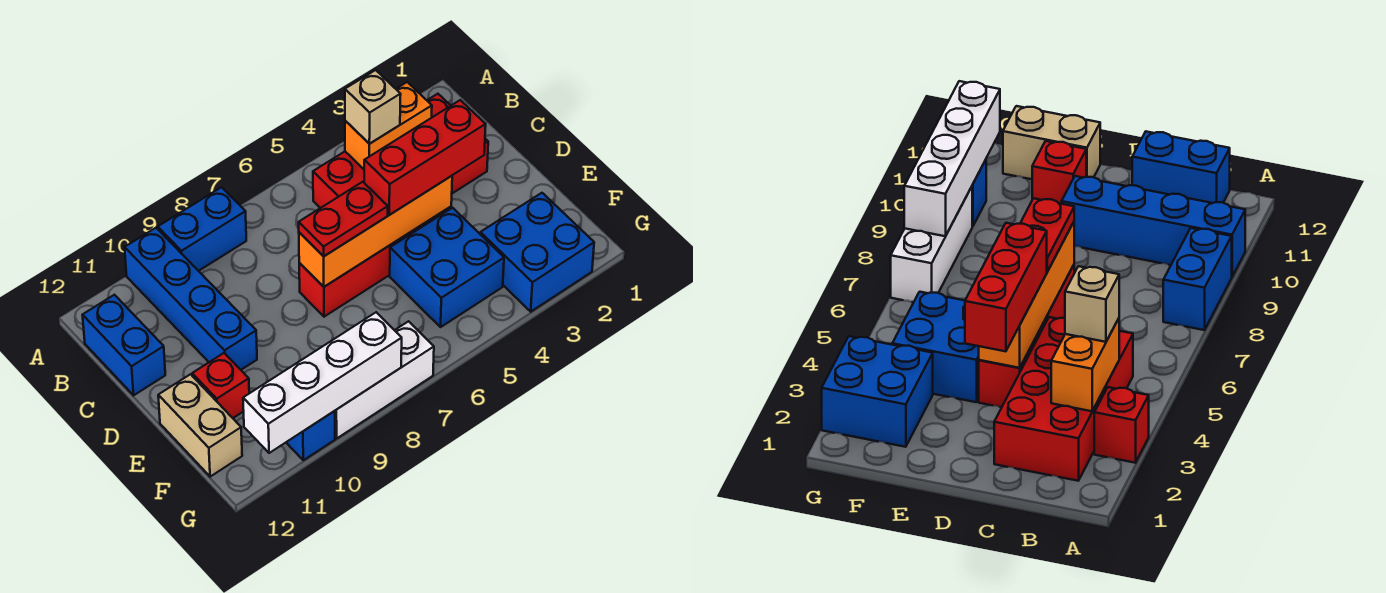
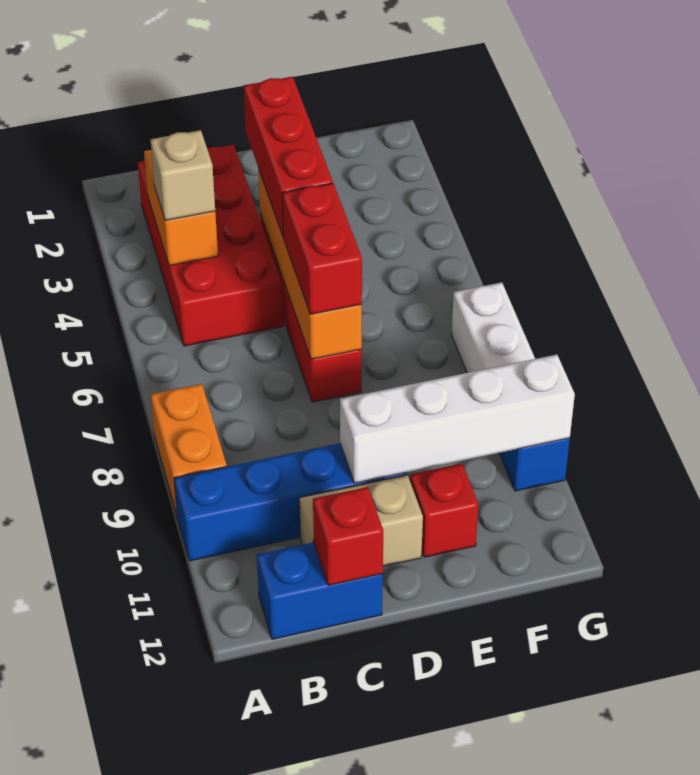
red brick A3 level 1 -> red brick C12 level 2
blue brick A8:A9 level 1 -> orange brick A8:A9 level 1
red plate D6:D7 level 3 -> red brick D6:D7 level 3
blue brick E4:F5 level 1 -> none
tan brick E12:F12 level 1 -> tan brick C11:D11 level 1
blue brick F2:G3 level 1 -> none
white brick G8:G11 level 2 -> white brick D10:G10 level 2

